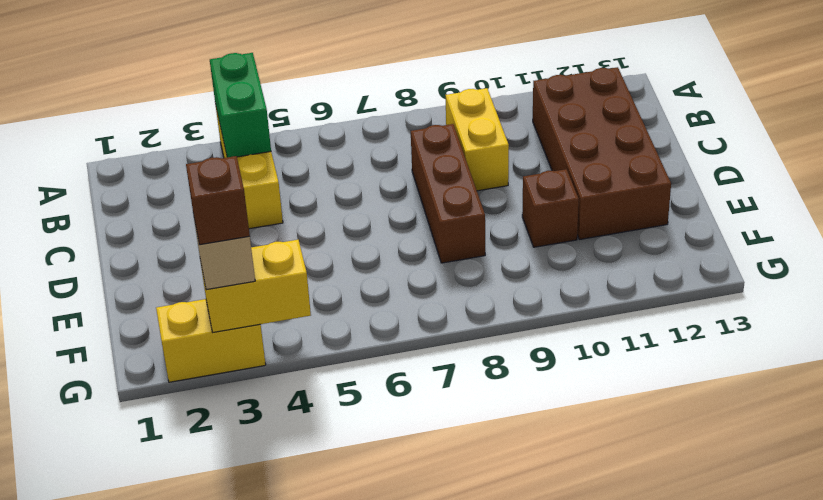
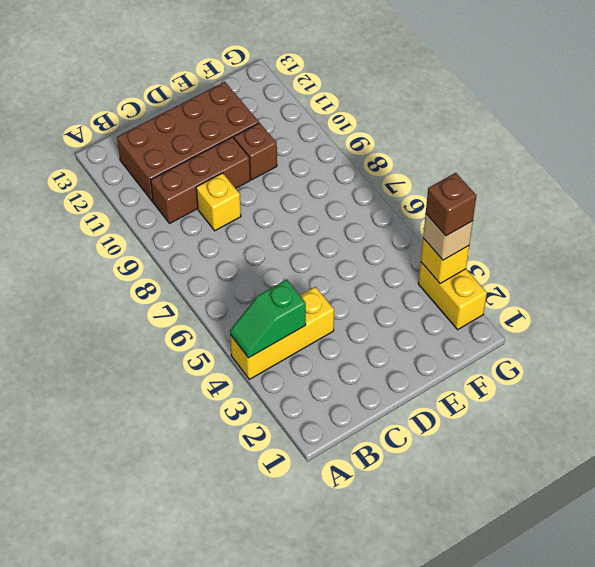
green brick A4:B4 level 2 -> green slope A4:B4 level 2 top B
yellow brick B9:C9 level 1 -> yellow brick C9 level 1
brown brick C8:E8 level 1 -> brown brick B10:D10 level 1
yellow brick G3:G4 level 2 -> yellow brick G3 level 2

